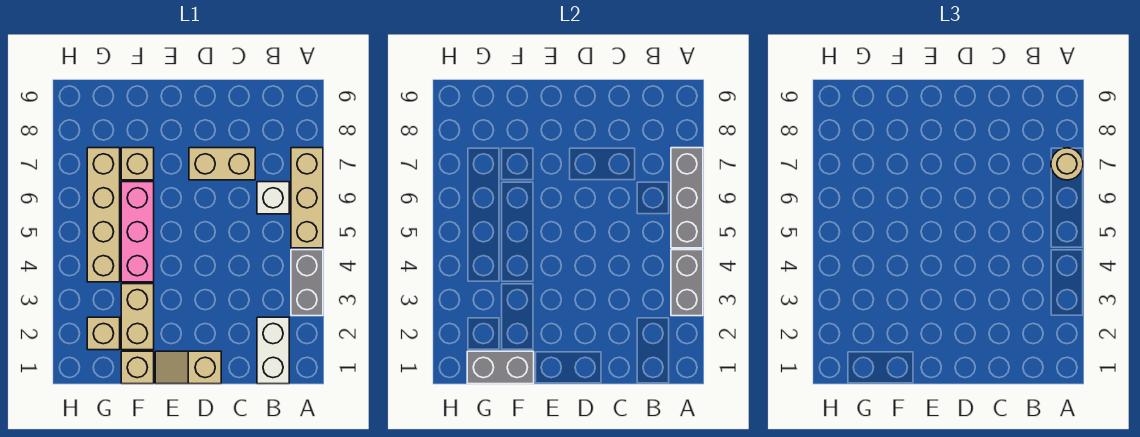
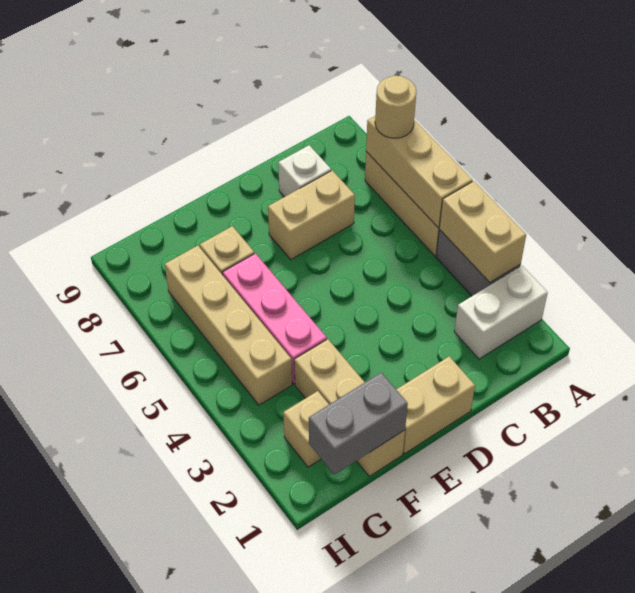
grey brick A3:A4 level 2 -> tan brick A3:A4 level 2
grey brick A5:A7 level 2 -> tan brick A5:A7 level 2
white brick B1:B2 level 1 -> white brick A2:B2 level 1
white brick B6 level 1 -> white brick C8 level 1
tan slope D1:E1 level 1 top D -> tan brick D1:E1 level 1

